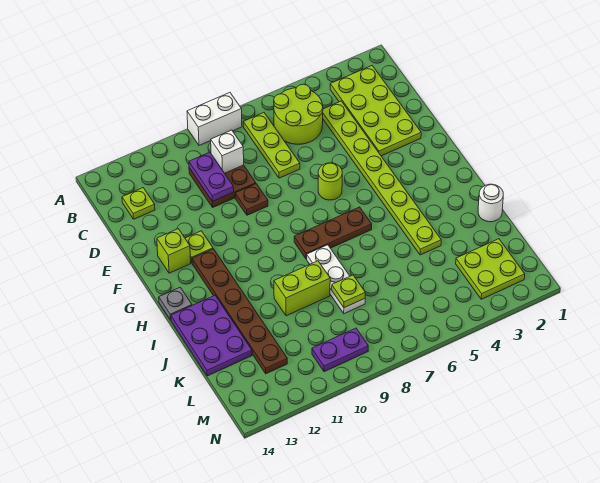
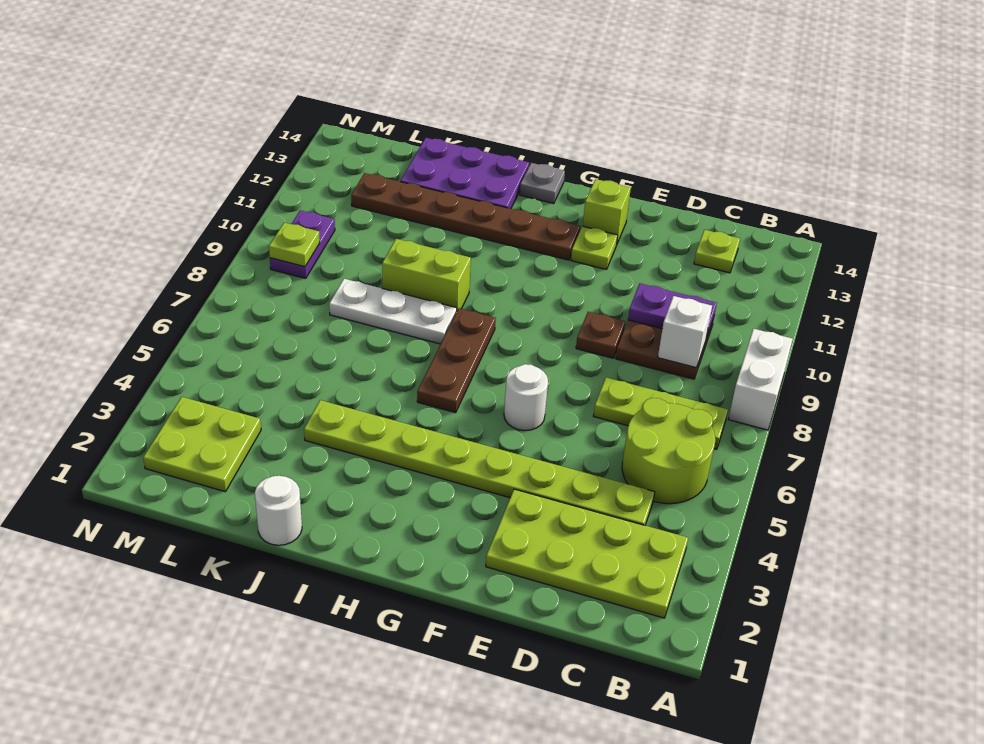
lime round brick F6 level 1 -> white round brick F6 level 1
lime brick J9:J10 level 1 -> lime brick I9:J9 level 1
lime plate K8 level 2 -> lime plate M9 level 2

